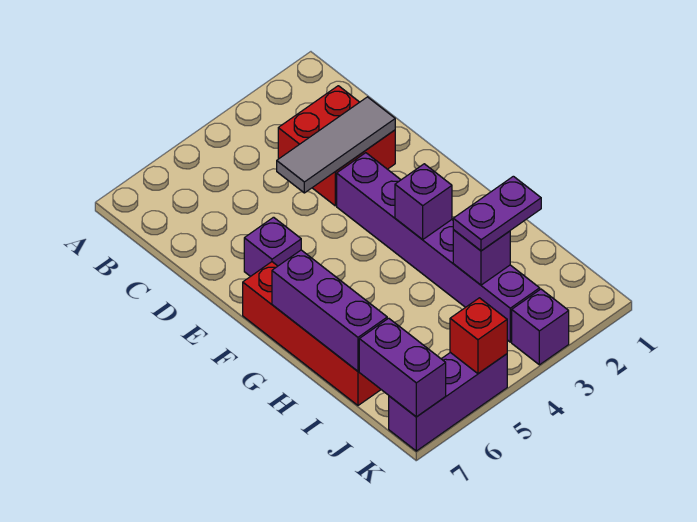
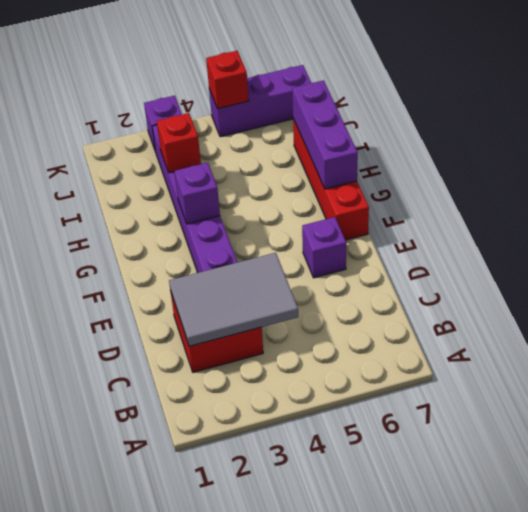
grey tile D2:D4 level 2 -> grey tile C2:D4 level 2
purple plate I2:I3 level 3 -> none
purple brick I3 level 2 -> red brick I3 level 2
purple brick J7:K7 level 2 -> none

